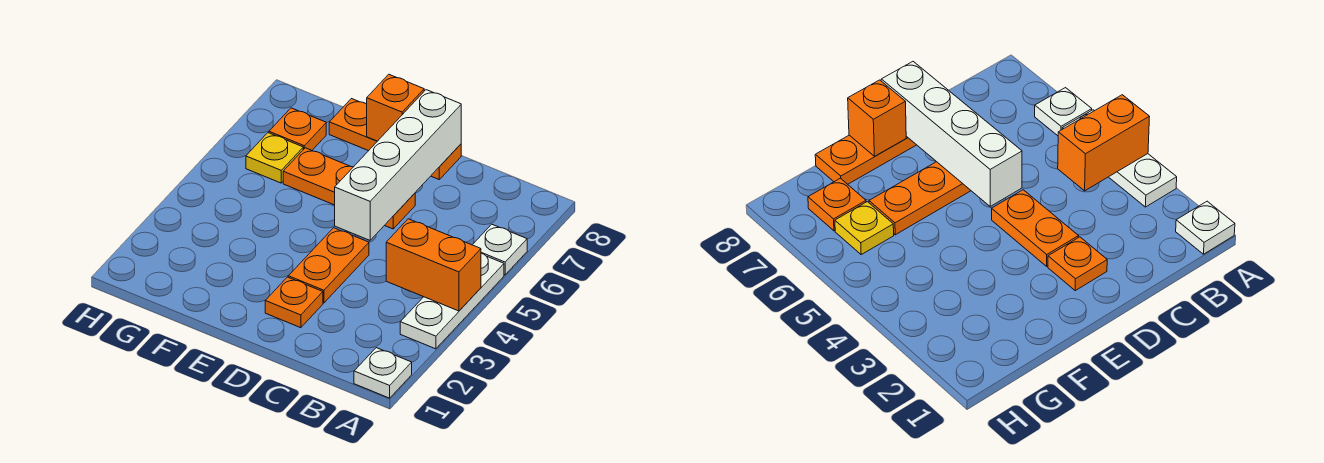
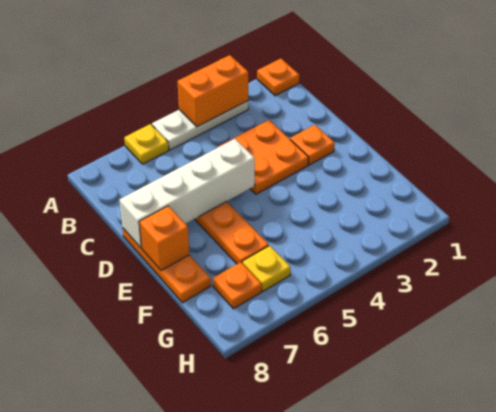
white plate A1 level 1 -> orange plate A1 level 1
orange brick A4:B4 level 2 -> orange brick A3:A4 level 2
white plate A6 level 1 -> yellow plate A6 level 1
orange plate D3:D4 level 1 -> orange plate C3:D4 level 1

